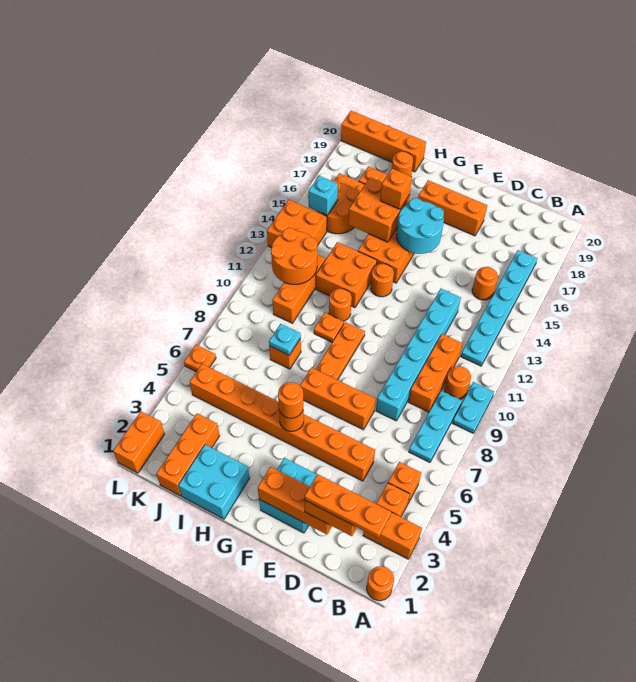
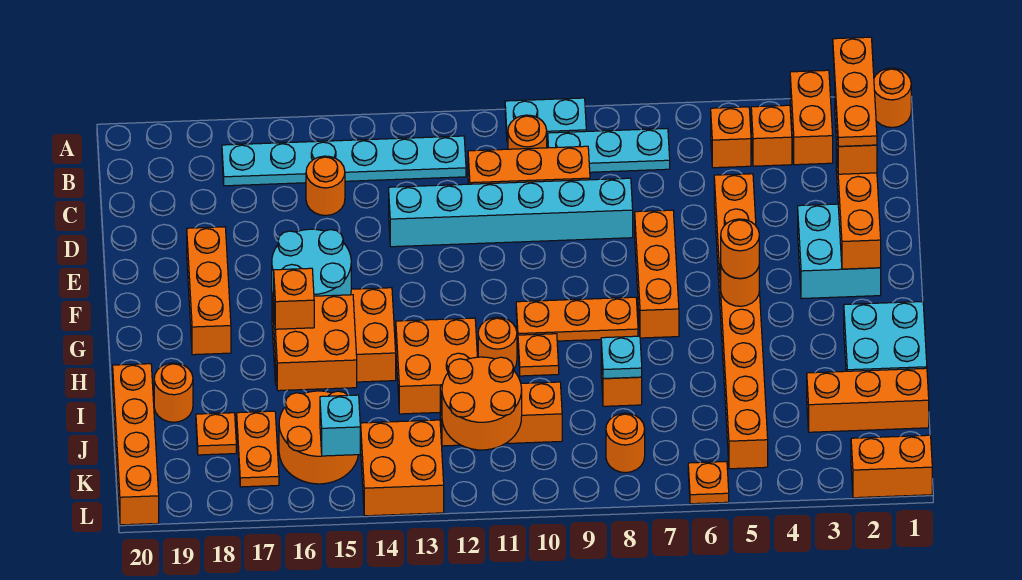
orange round brick G13 level 1 -> orange round brick K8 level 1

